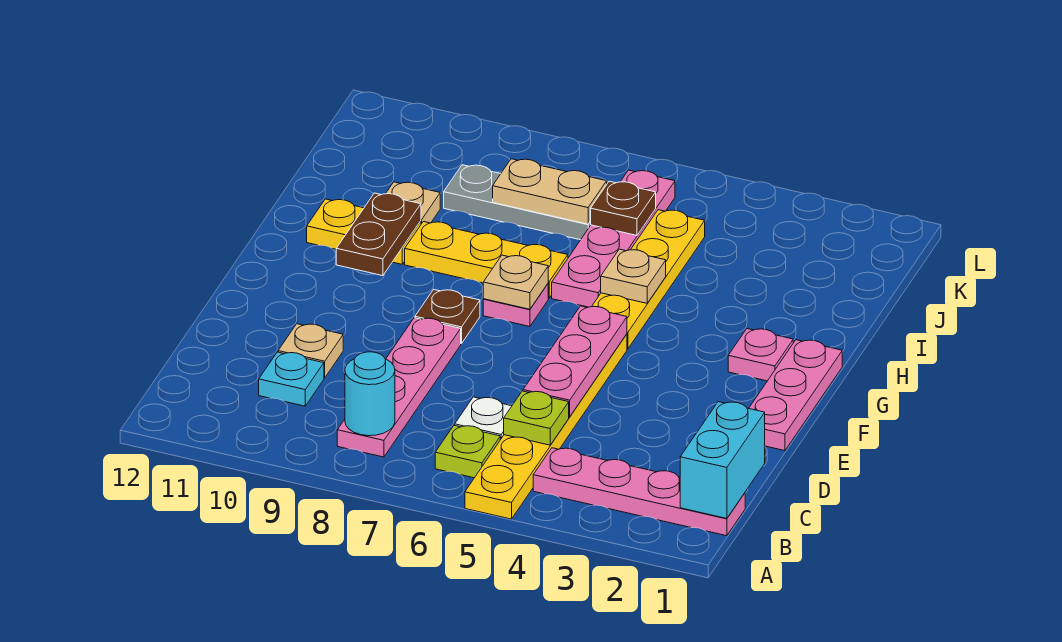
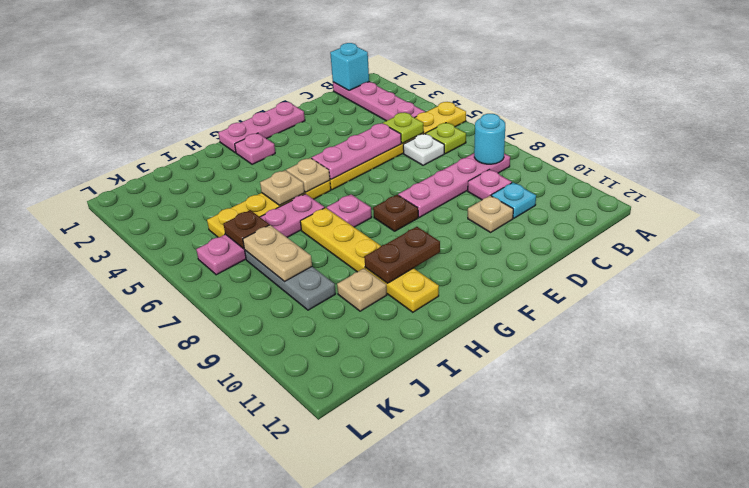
cyan brick B1:C1 level 2 -> cyan brick B1 level 2
none -> pink plate C9 level 1
tan plate G7 level 2 -> tan plate G5 level 2

